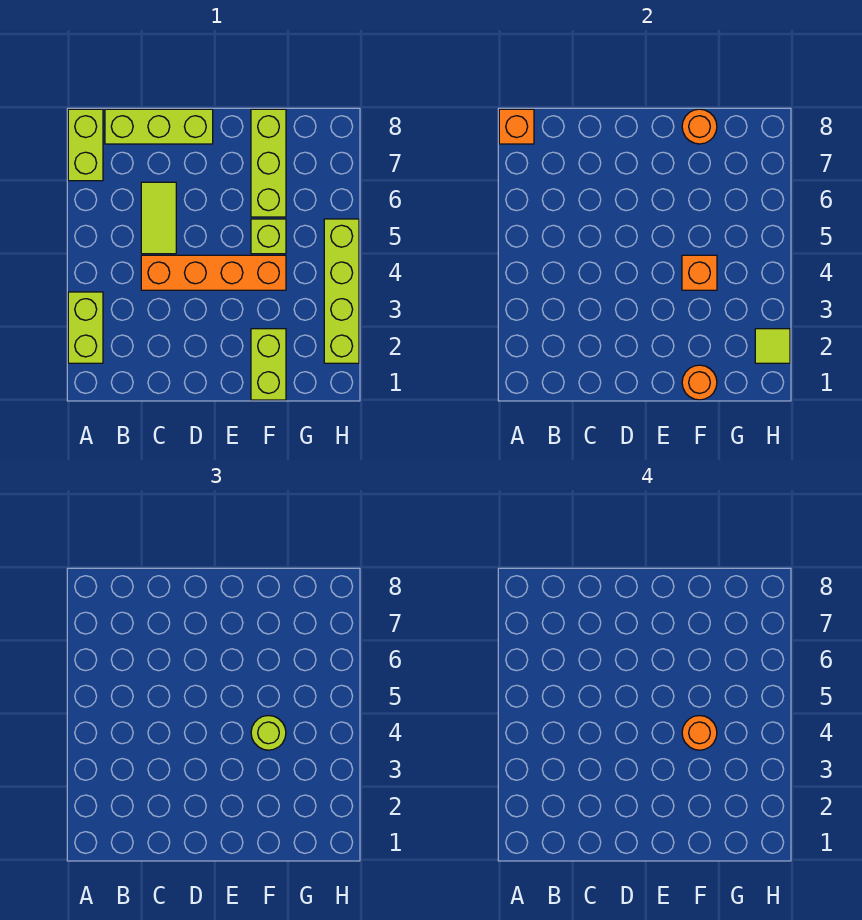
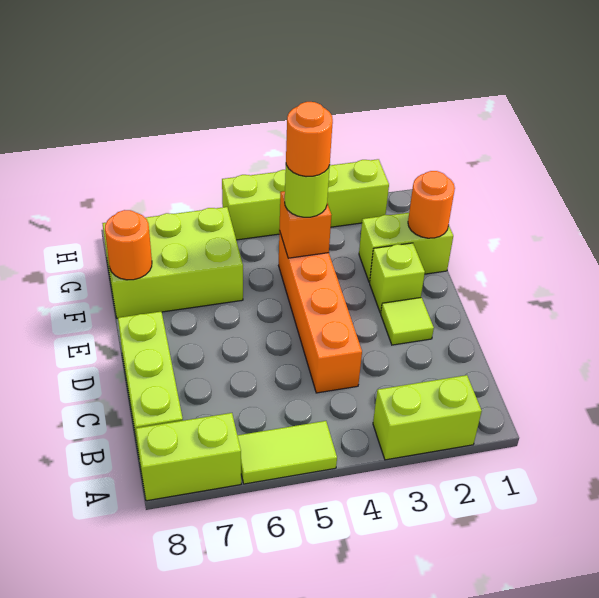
orange brick A8 level 2 -> none
lime tile C5:C6 level 1 -> lime tile A5:A6 level 1
lime brick F5 level 1 -> lime brick E2 level 1
lime brick F6:F8 level 1 -> lime brick F6:G8 level 1
lime tile H2 level 2 -> lime tile D2 level 1

